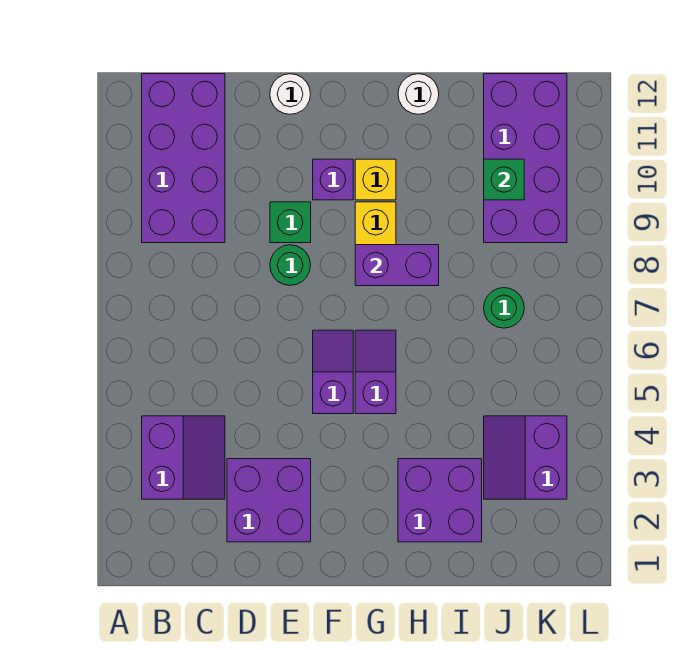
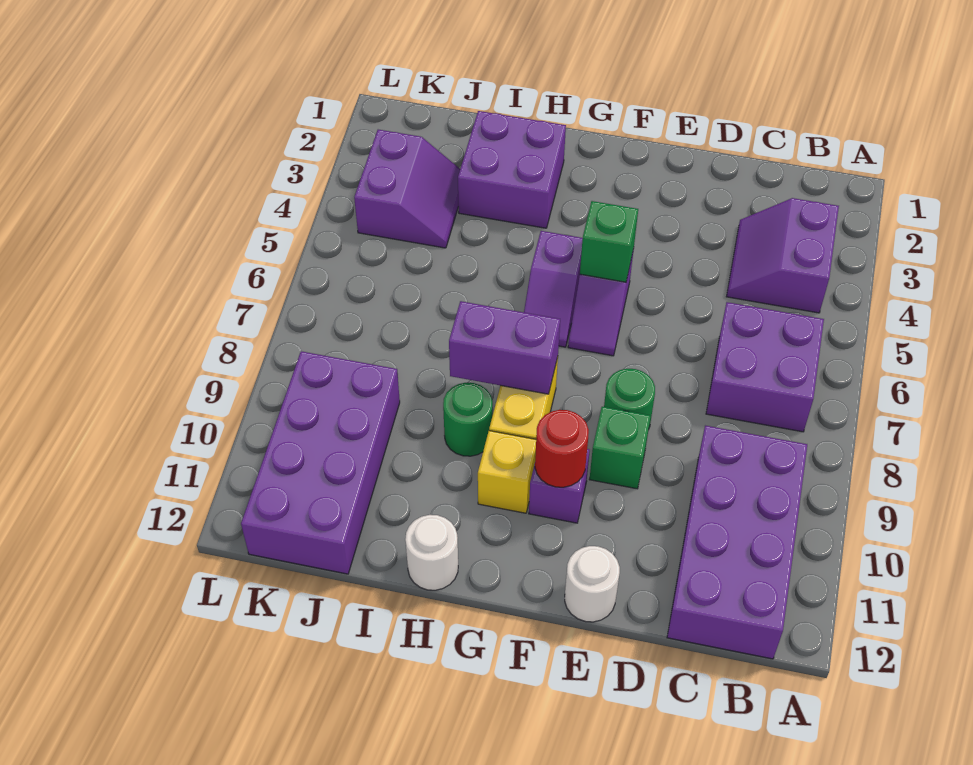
purple brick D2:E3 level 1 -> purple brick B6:C7 level 1
none -> red round brick F10 level 2
green round brick J7 level 1 -> green round brick H9 level 1
green brick J10 level 2 -> green brick F5 level 2

